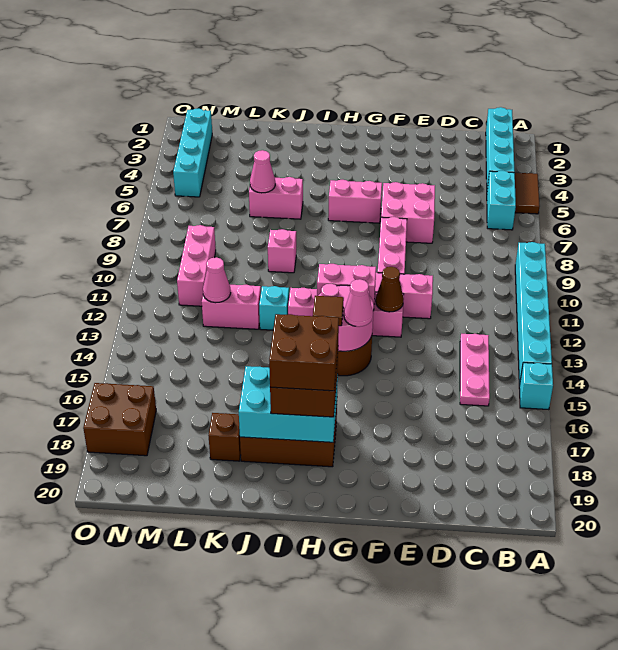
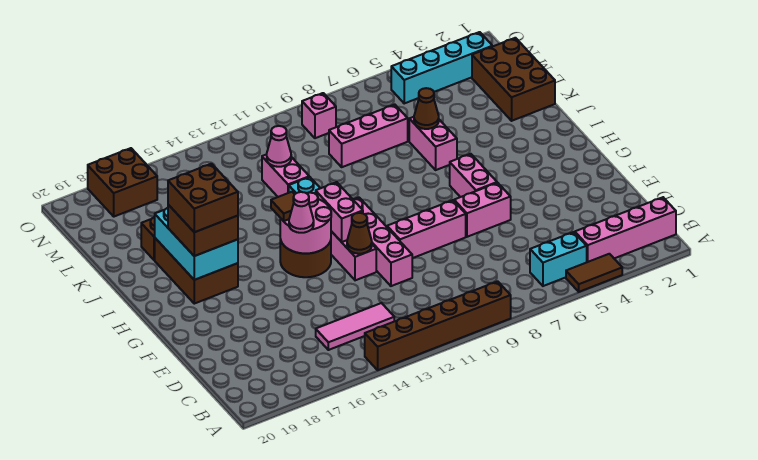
cyan brick A9:A14 level 1 -> brown brick A9:A14 level 1
cyan brick A15 level 1 -> none
cyan brick B1:B4 level 1 -> pink brick B1:B4 level 1
pink plate C13:C15 level 1 -> pink tile C13:C15 level 1
pink brick E6:F7 level 1 -> pink brick F6:F7 level 1
pink brick J9 level 1 -> pink brick N9 level 1
none -> brown brick K1:M2 level 1
pink cone K6 level 2 -> brown cone K6 level 2
pink brick M9:M11 level 1 -> pink brick L7:L9 level 1

